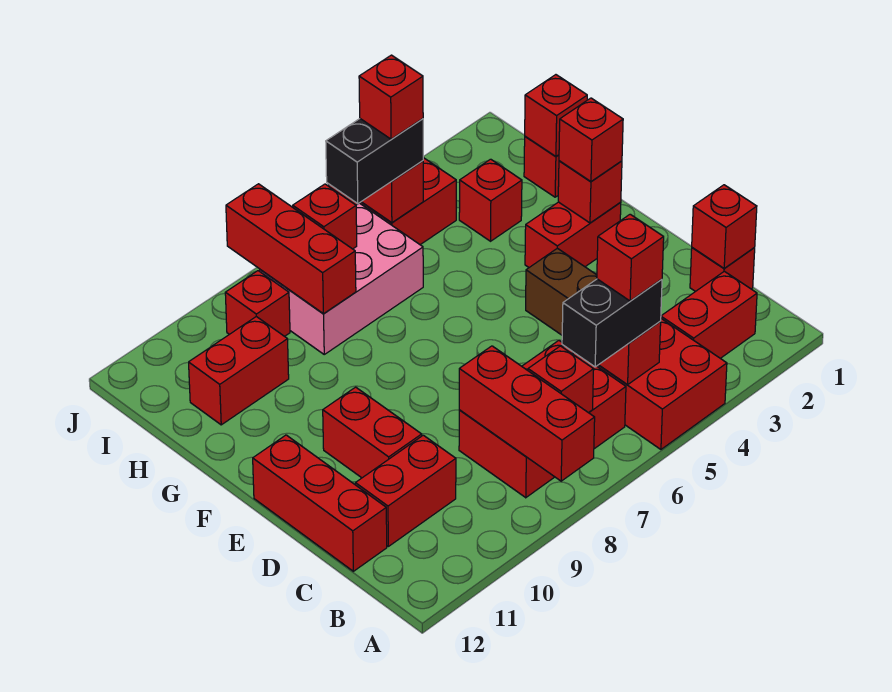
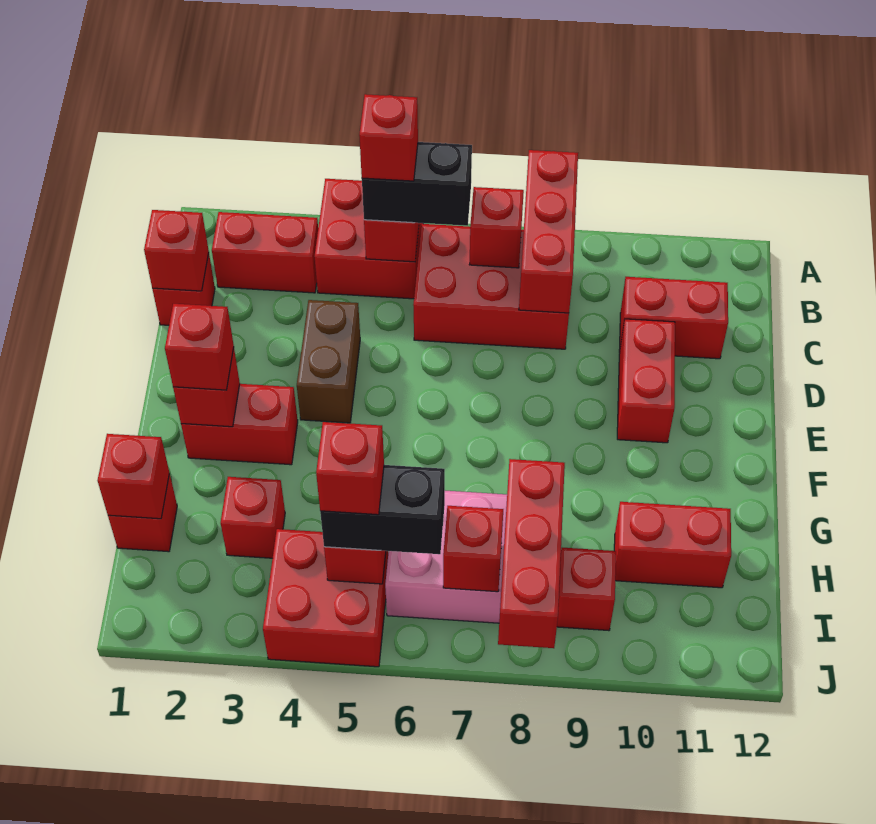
red brick C12:E12 level 1 -> none

